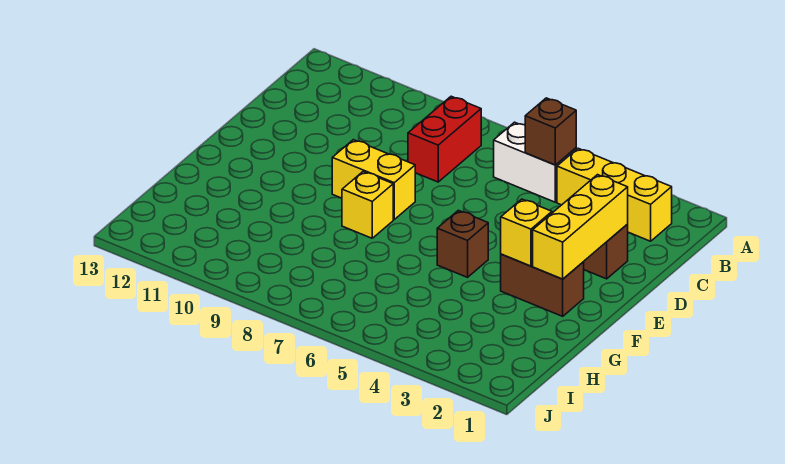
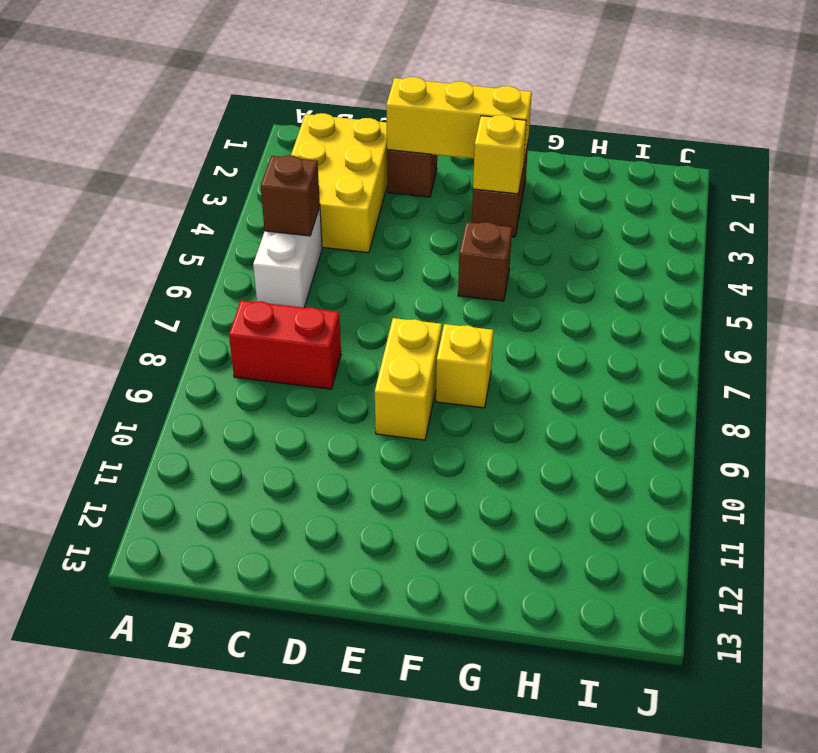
yellow brick B2:B4 level 1 -> yellow brick B2:C4 level 1

